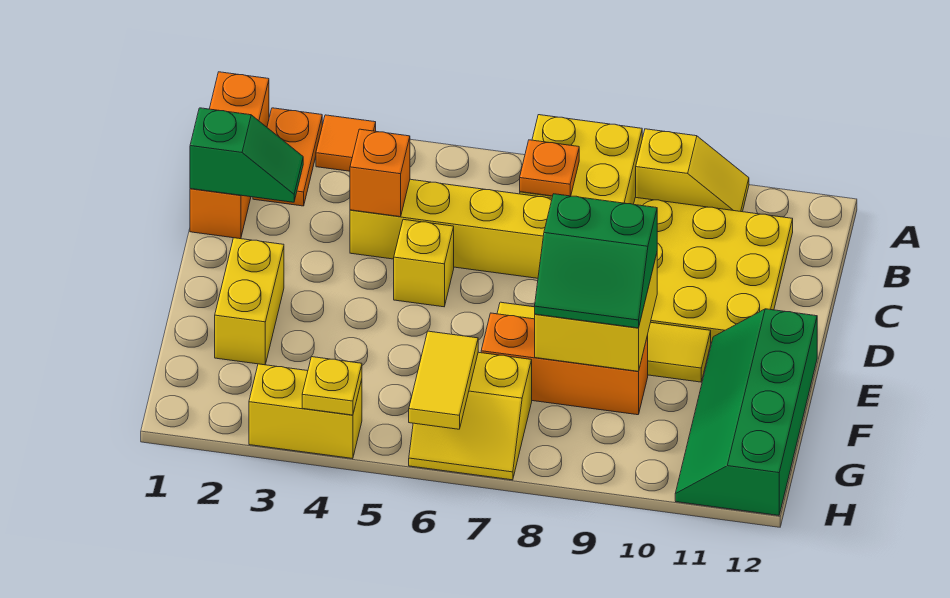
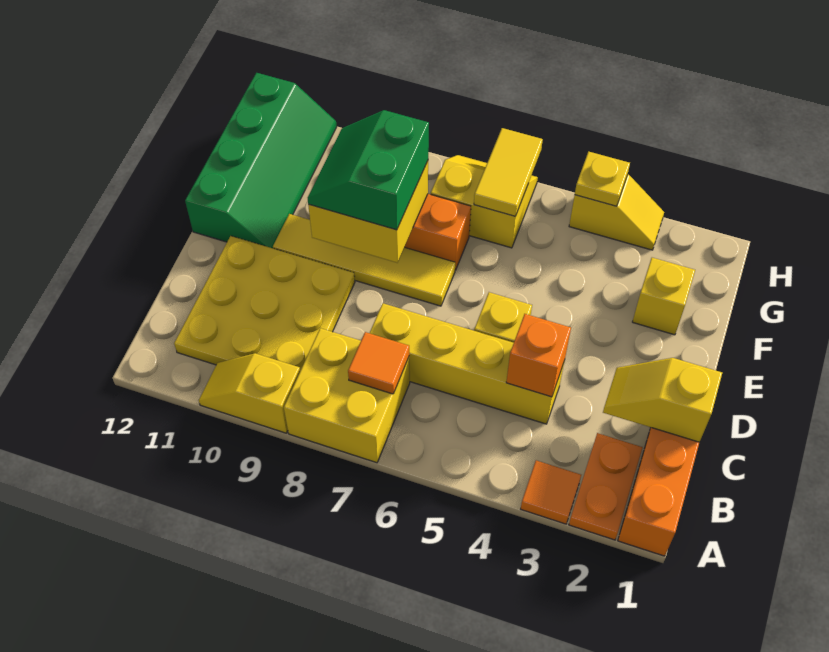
orange plate B7 level 2 -> orange tile B7 level 2
green slope C1:C2 level 2 top 1 -> yellow slope C1:C2 level 2 top 1
yellow brick E2:F2 level 1 -> yellow brick F2 level 1
green slope E8:F9 level 3 top E -> green slope E8:F9 level 3 top 8
yellow brick H3:H4 level 1 -> yellow slope H3:H4 level 1 top 4

